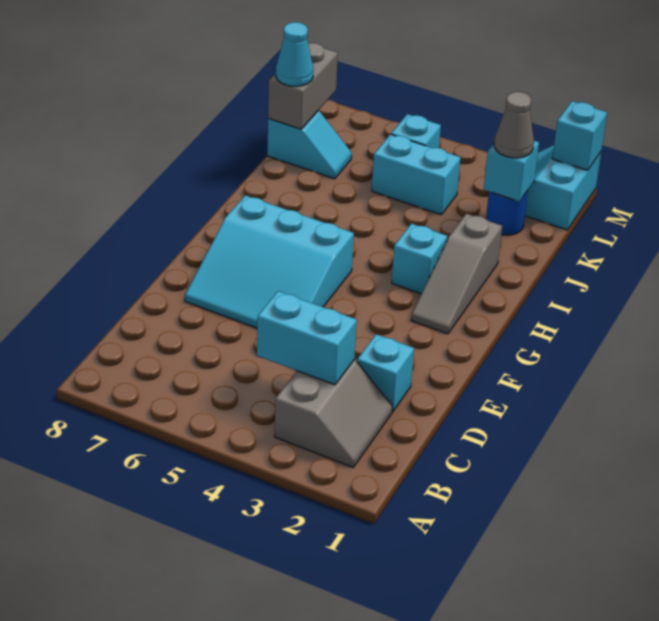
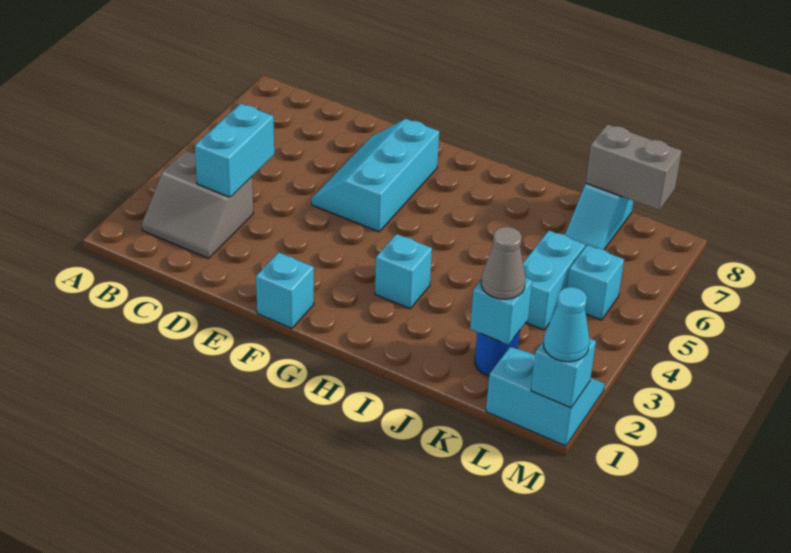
cyan brick D2 level 1 -> cyan brick F1 level 1
cyan slope E5:G7 level 1 top G -> cyan slope E5:F7 level 1 top F
grey slope G2:I2 level 1 top I -> none
cyan cone K8 level 3 -> cyan cone M1 level 3

